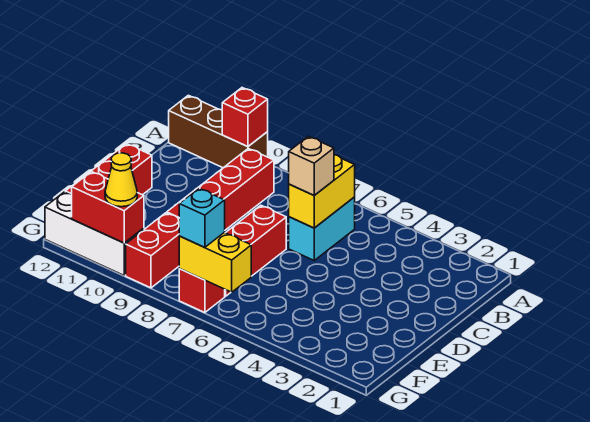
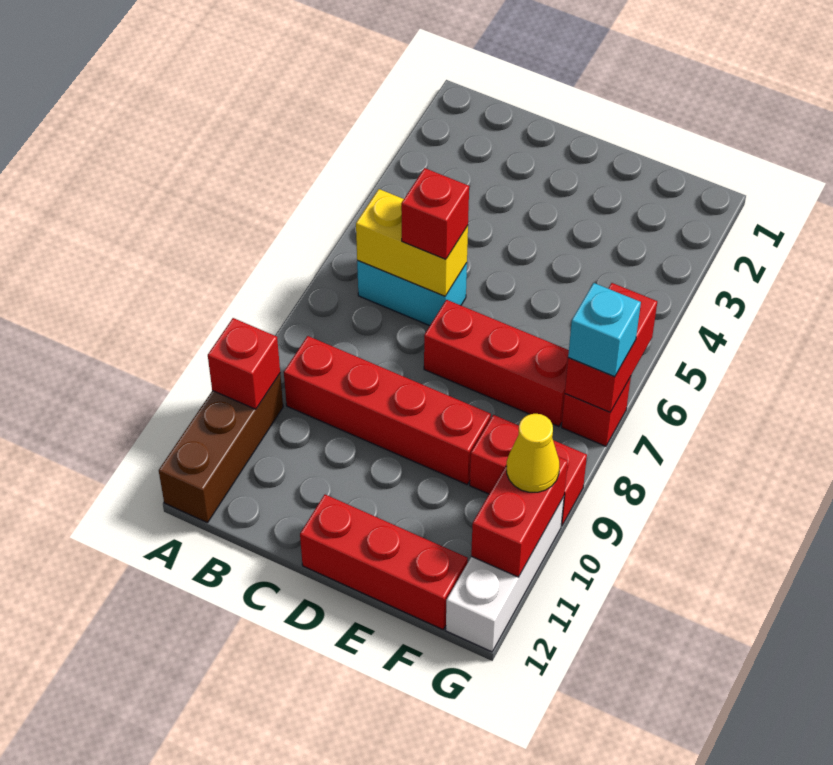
tan brick C6 level 3 -> red brick C6 level 3
yellow brick G6:G7 level 2 -> red brick G6:G7 level 2

